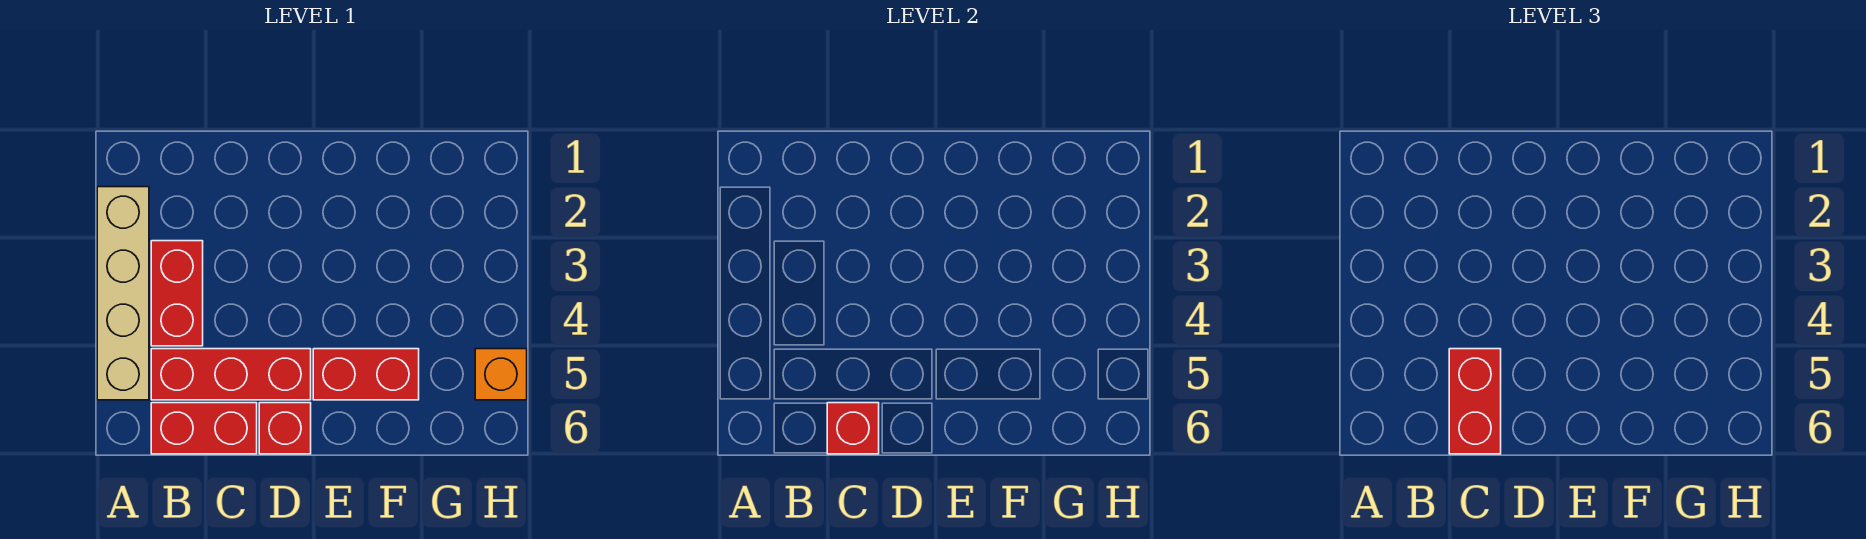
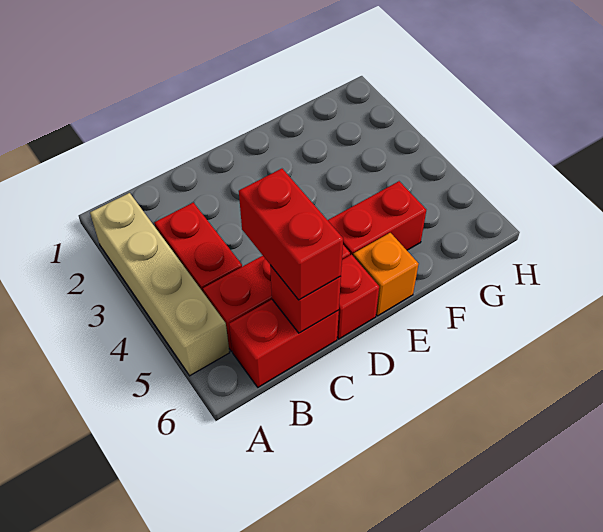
orange brick H5 level 1 -> orange brick E6 level 1

